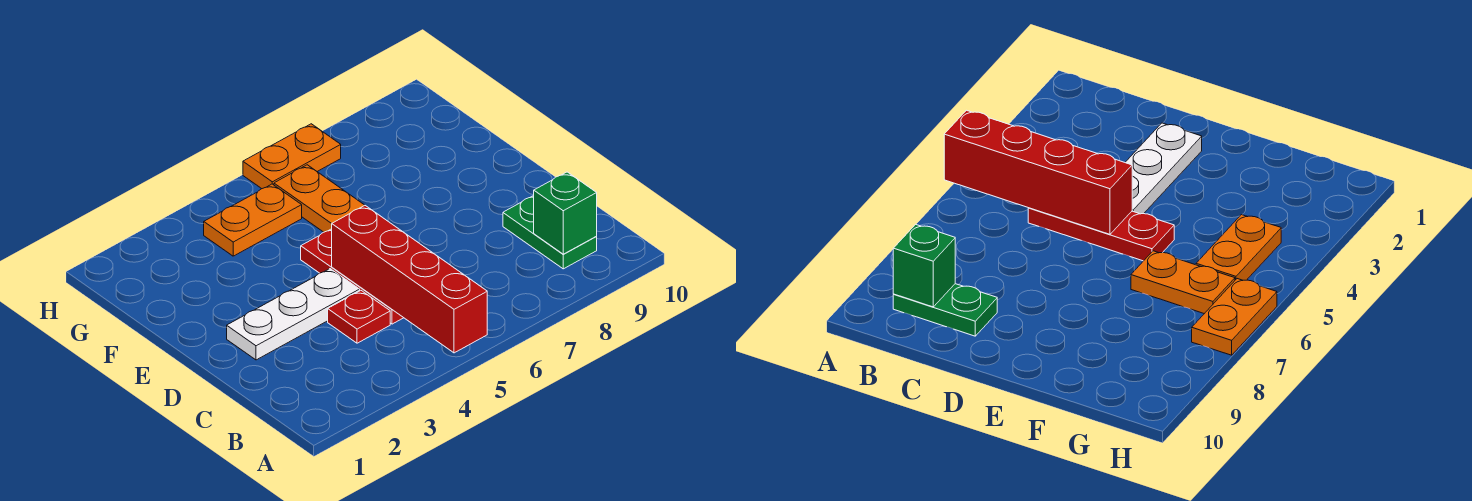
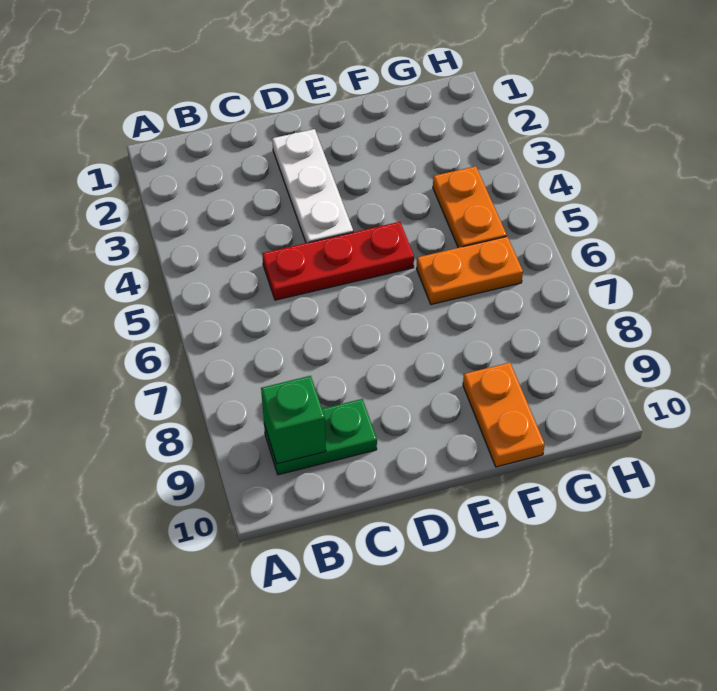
red brick A5:D5 level 2 -> none
red plate C4 level 1 -> none
orange plate H6:H7 level 1 -> orange plate F9:F10 level 1

